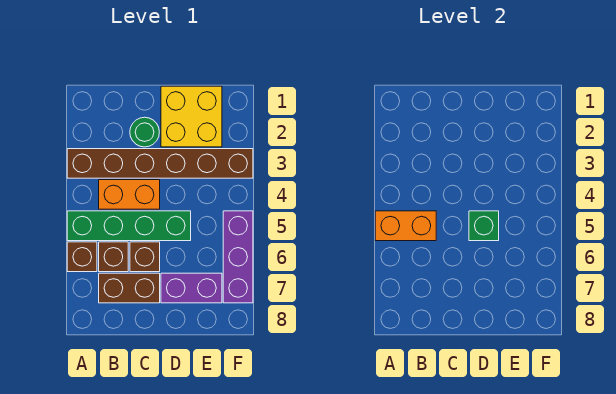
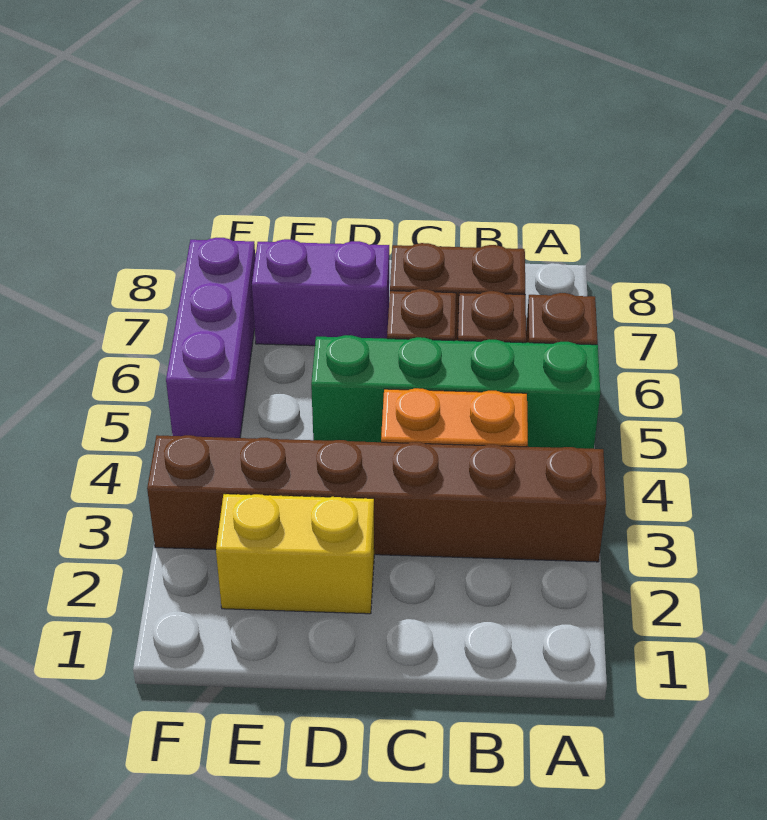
orange brick A5:B5 level 2 -> none
green round brick C2 level 1 -> none
yellow brick D1:E2 level 1 -> yellow brick D2:E2 level 1
green brick D5 level 2 -> none

